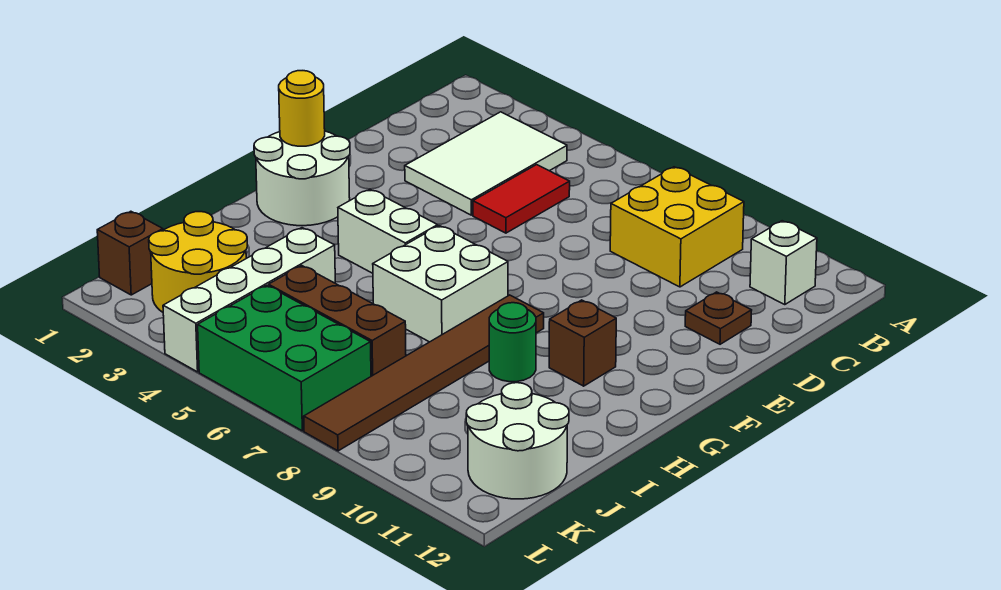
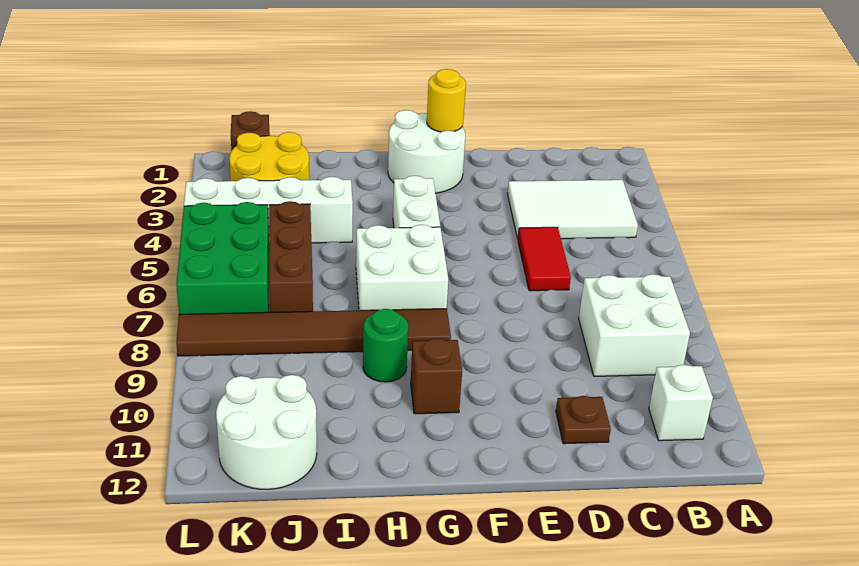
yellow brick B8:C9 level 1 -> white brick B8:C9 level 1
red tile C5:D5 level 1 -> red tile D5:D6 level 1

